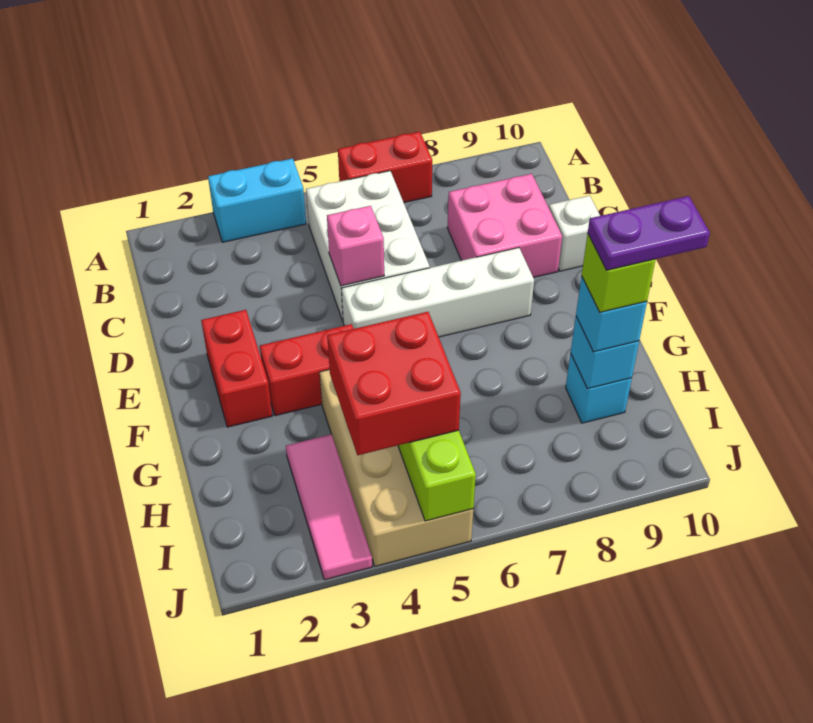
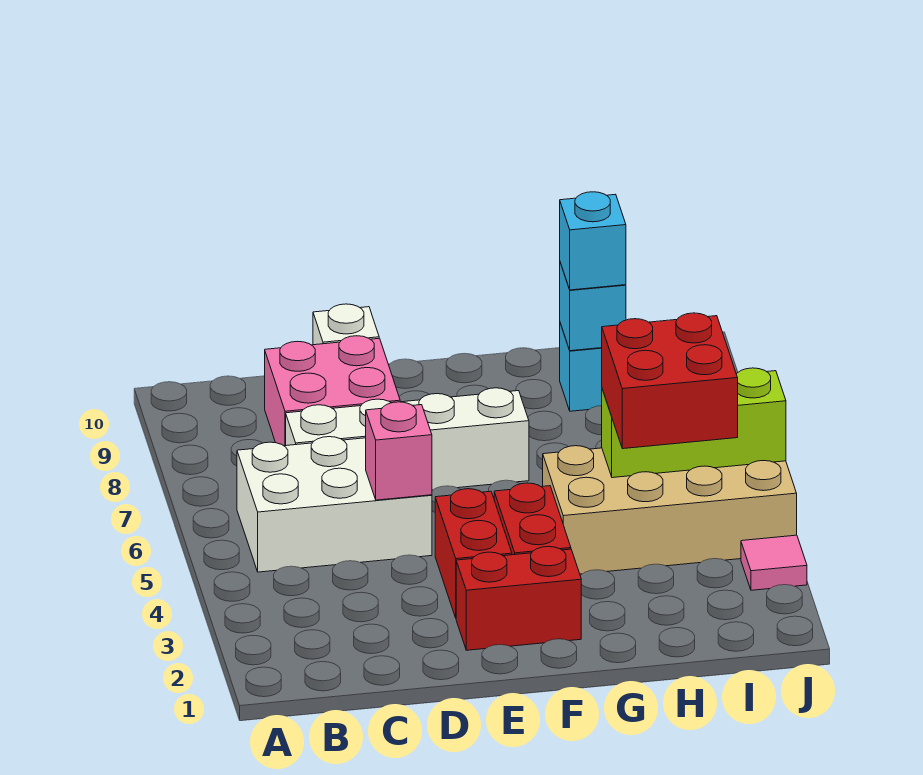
cyan brick A3:A4 level 1 -> none
red brick A6:A7 level 1 -> red brick E3:E4 level 1
white brick E5:E8 level 1 -> white brick C7:F7 level 1
pink tile H3:J3 level 1 -> pink tile J3 level 1
lime brick H9 level 4 -> none
purple plate H9:H10 level 5 -> none

